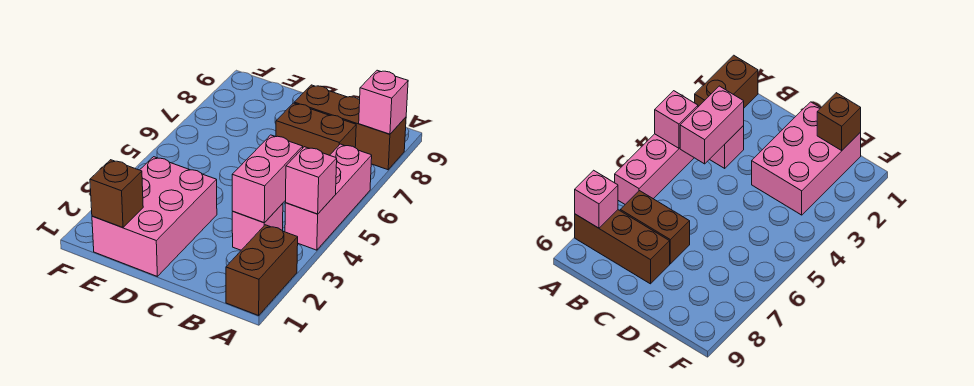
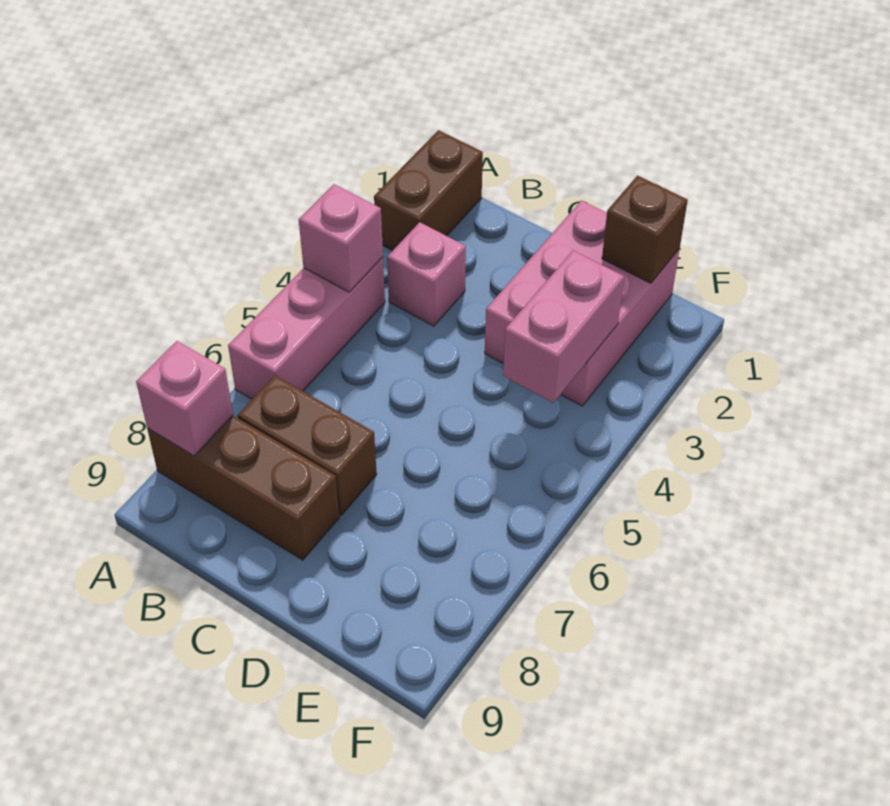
pink brick B3:B4 level 2 -> pink brick E3:E4 level 2

